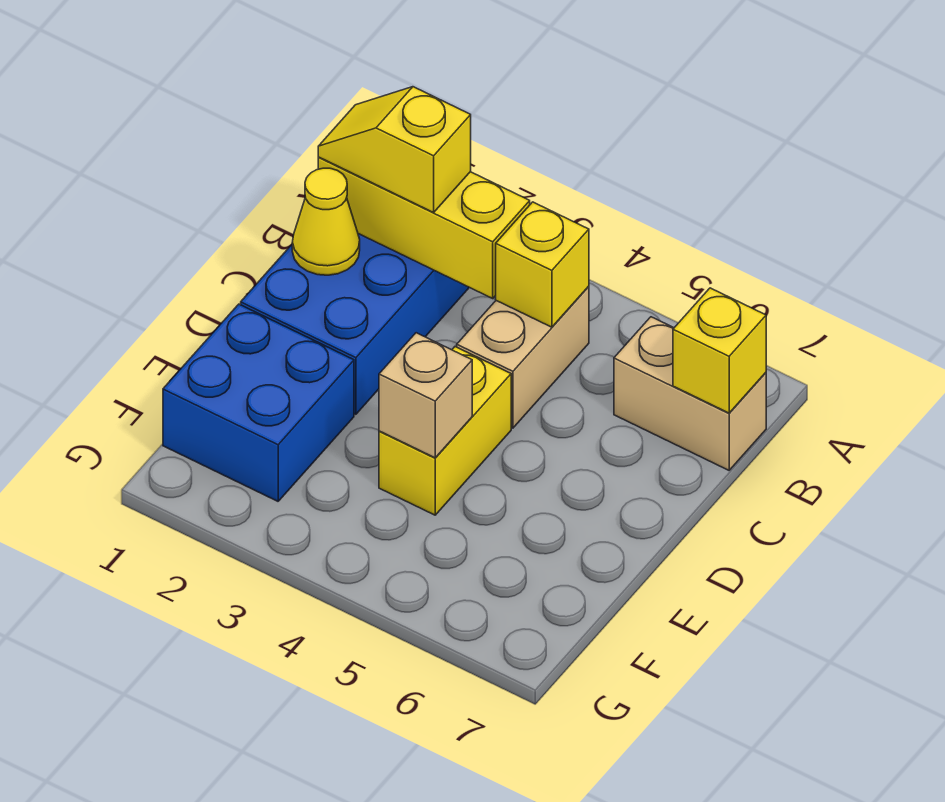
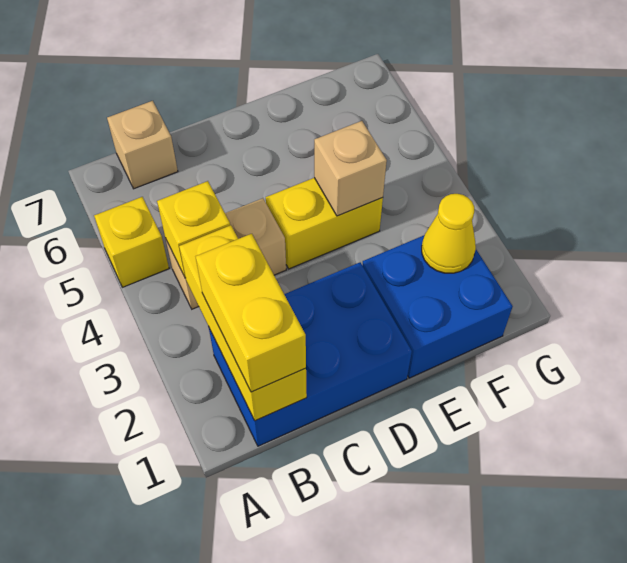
yellow slope B1:B2 level 3 top 2 -> yellow brick B1:B2 level 3
tan brick B6:B7 level 1 -> tan brick B7 level 1
yellow brick B7 level 2 -> yellow brick A5 level 1
yellow cone C1 level 2 -> yellow cone F2 level 2

